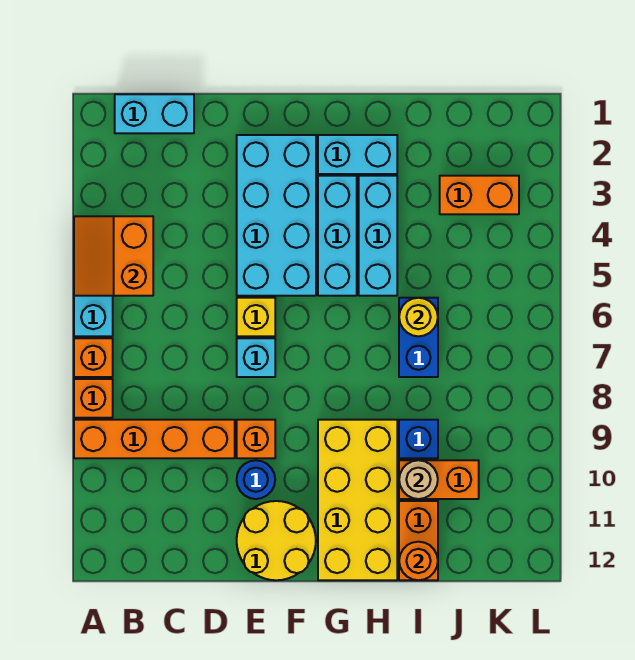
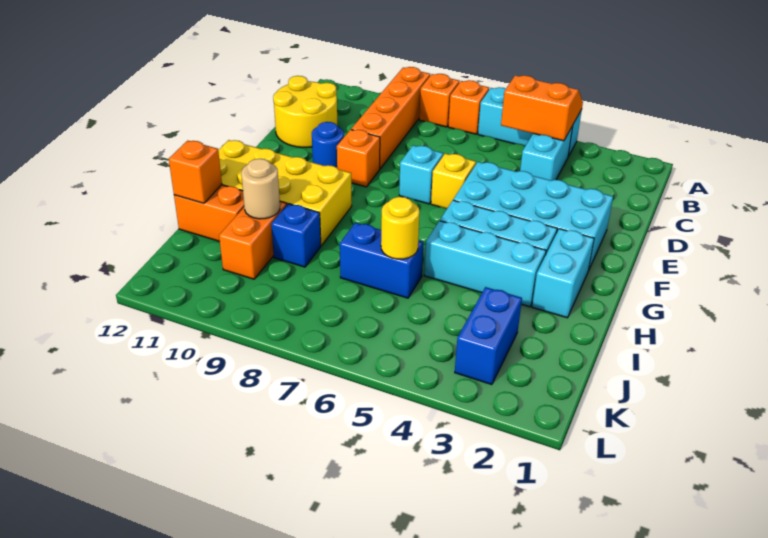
cyan brick B1:C1 level 1 -> cyan brick B4:C4 level 1
yellow round brick E11:F12 level 1 -> yellow round brick C11:D12 level 1
orange round brick I12 level 2 -> orange brick I12 level 2
orange brick J3:K3 level 1 -> blue brick J3:K3 level 1

